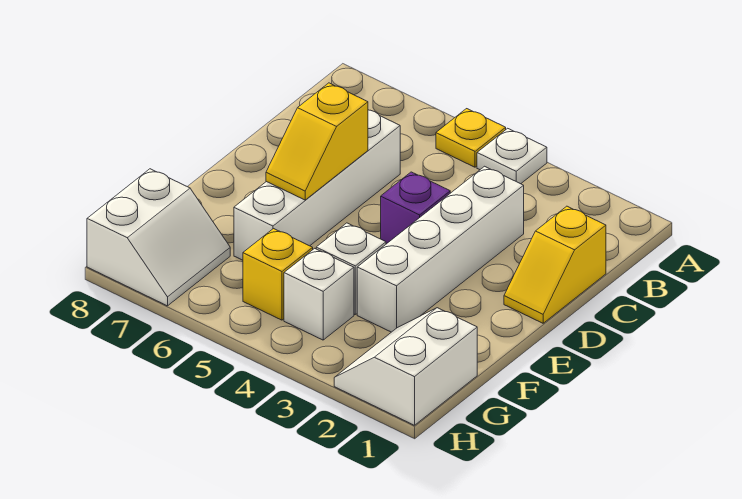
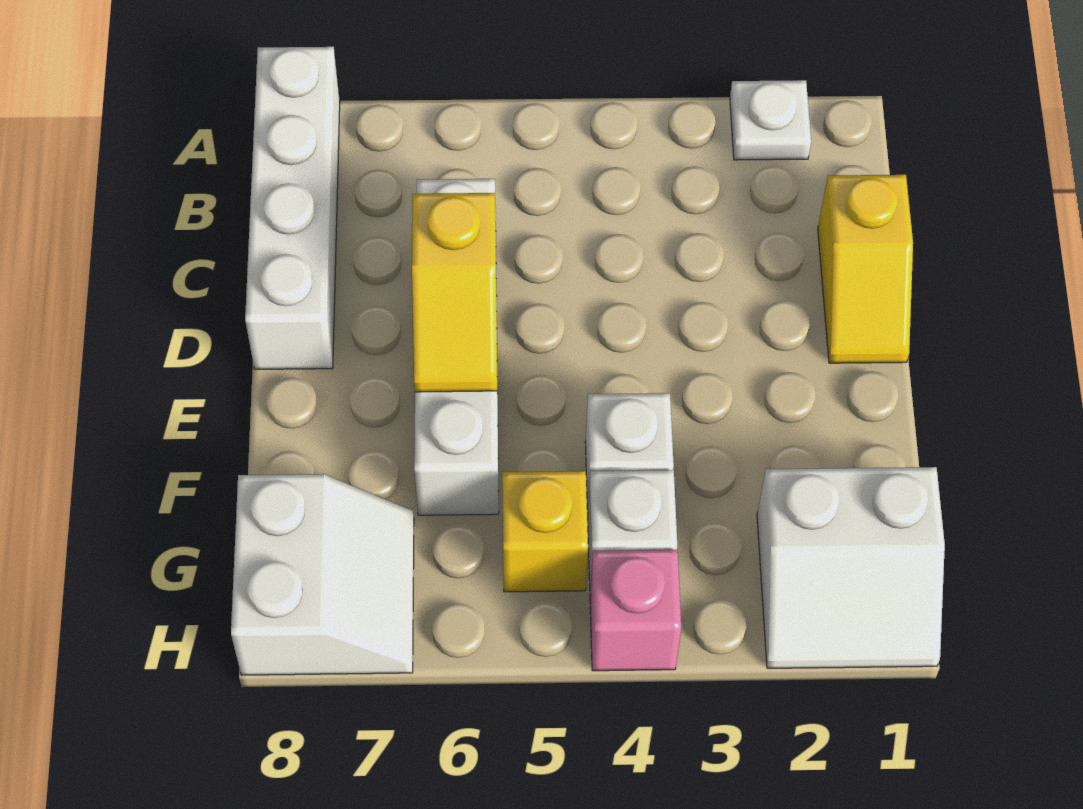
white plate A4 level 1 -> white plate A2 level 1
yellow plate A5 level 1 -> none
white brick C3:F3 level 1 -> white brick A8:D8 level 1
purple brick D4 level 1 -> none
white slope G1:H2 level 1 top 1 -> white slope G1:H2 level 1 top G
none -> pink brick H4 level 1

